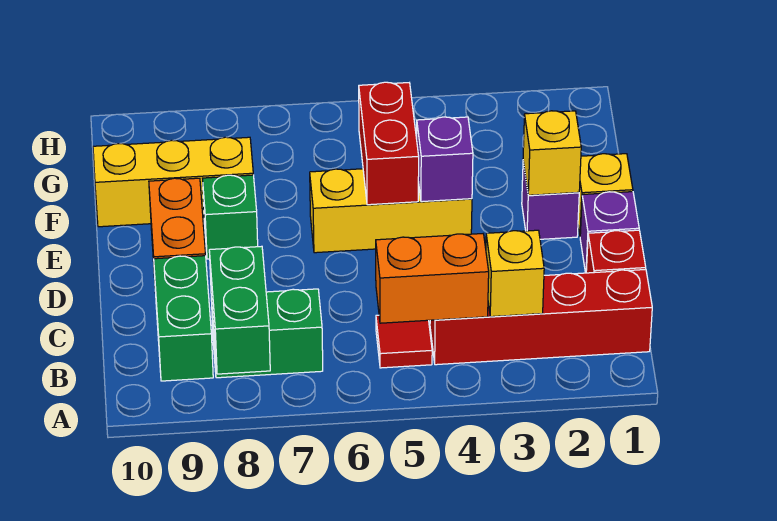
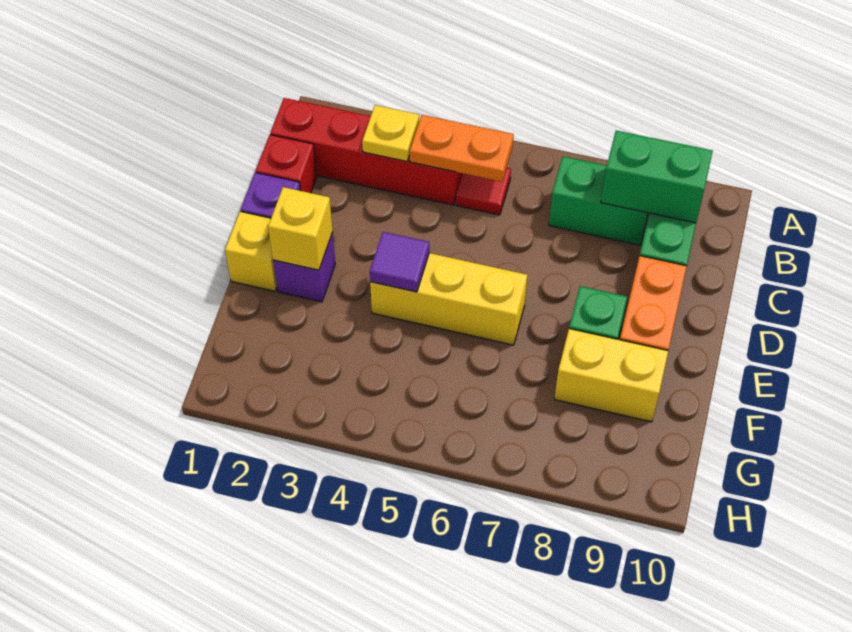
green brick A8:B8 level 2 -> green brick B8:B9 level 2
yellow brick B3 level 2 -> yellow plate B3 level 2
orange brick B4:B5 level 2 -> orange plate B4:B5 level 2
purple brick E4 level 2 -> purple tile E4 level 2
red brick E5:F5 level 2 -> none
yellow brick F8:F10 level 1 -> yellow brick F8:F9 level 1

